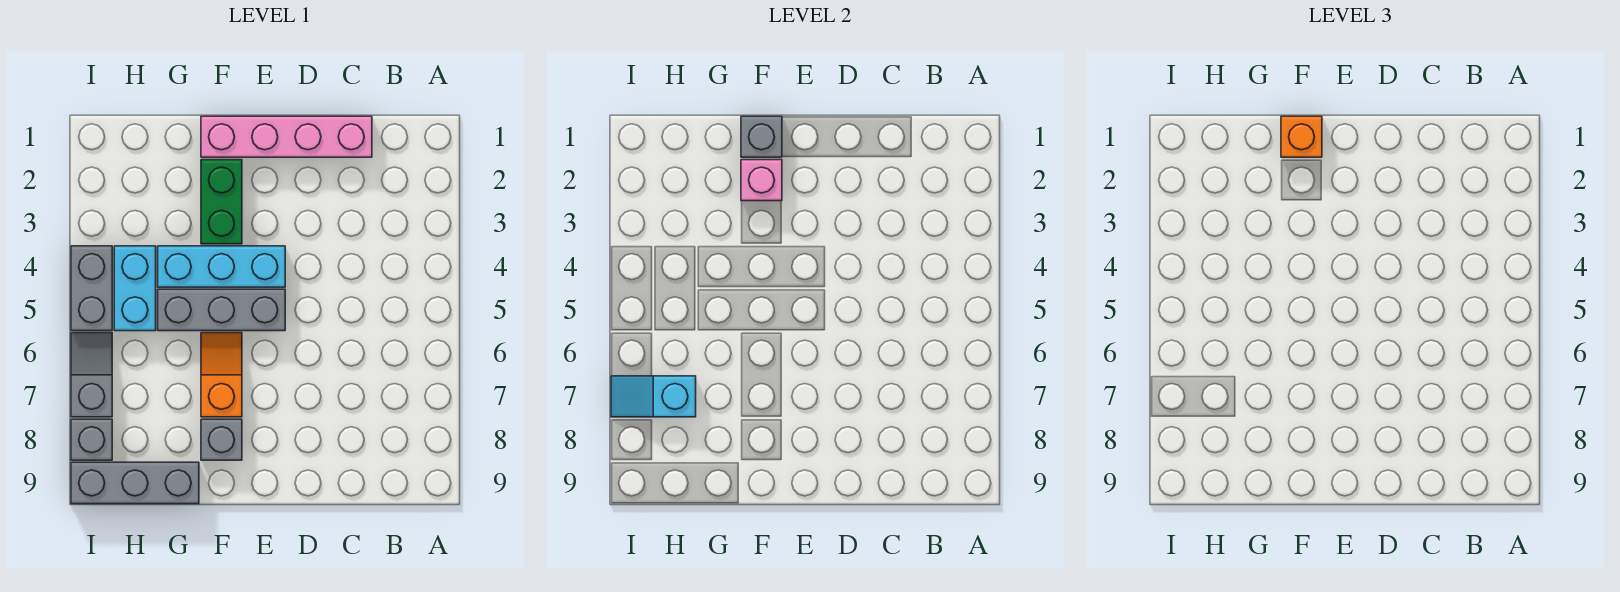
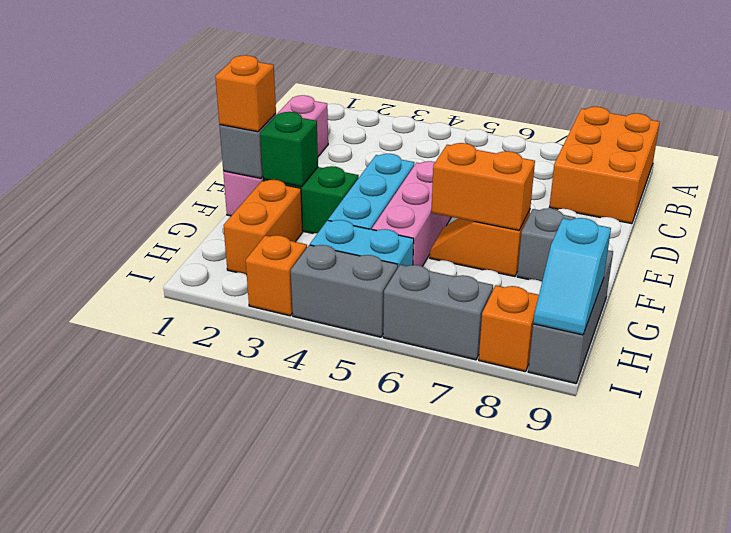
none -> orange brick A8:C9 level 1
grey brick E5:G5 level 1 -> pink brick E5:G5 level 1
pink brick F2 level 2 -> green brick F2 level 2
none -> orange brick F6:F7 level 2
none -> orange brick G2:H2 level 1
cyan slope H7:I7 level 2 top H -> cyan slope H9:I9 level 2 top H
none -> orange brick I3 level 1
grey slope I6:I7 level 1 top 7 -> grey brick I6:I7 level 1
grey brick I8 level 1 -> orange brick I8 level 1

